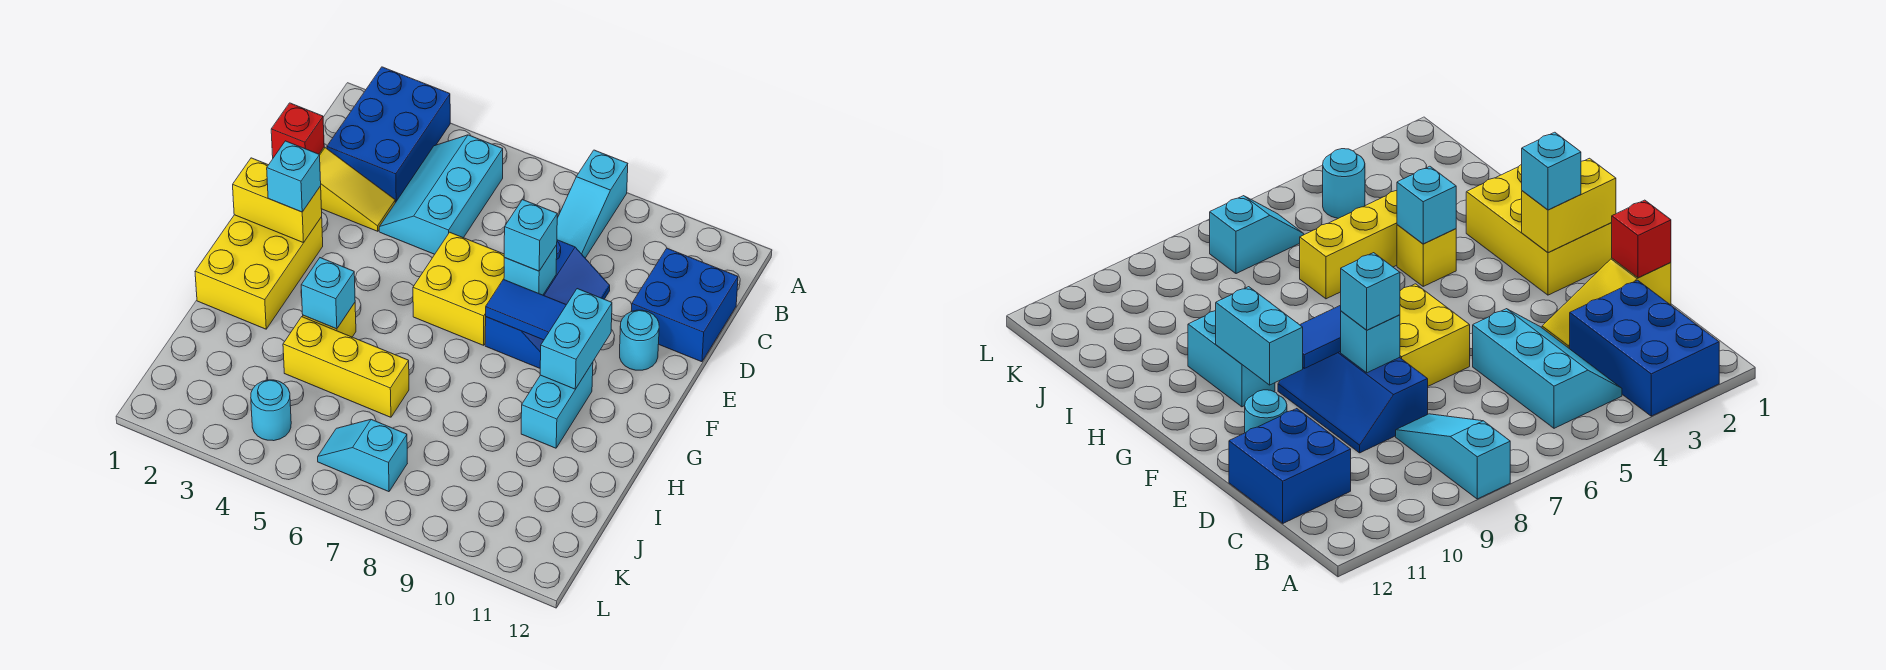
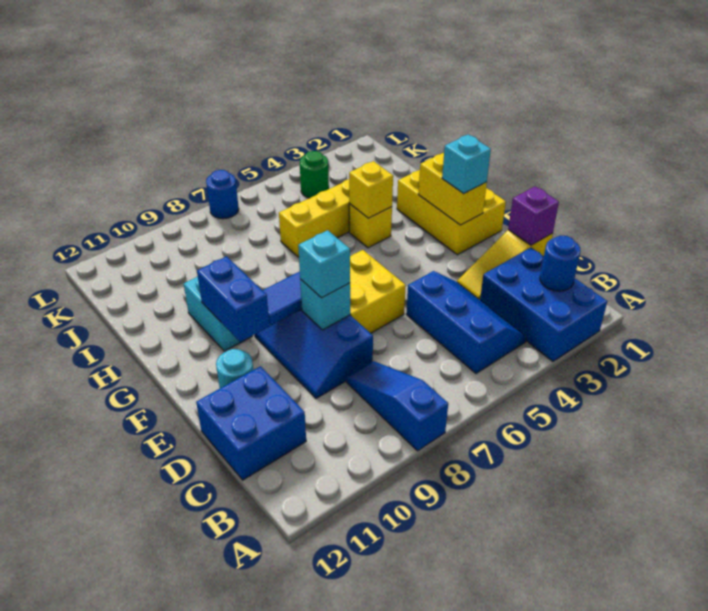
cyan slope A8:C8 level 1 top A -> blue slope A8:C8 level 1 top A
none -> blue round brick B2 level 2
cyan slope B4:D5 level 1 top 5 -> blue slope B4:D5 level 1 top 5
red brick D1 level 2 -> purple brick D1 level 2
yellow brick F1:F2 level 2 -> yellow brick F2:G2 level 2
cyan brick F10:G10 level 2 -> blue brick F10:G10 level 2
cyan brick H4 level 2 -> yellow brick H4 level 2
cyan round brick K4 level 1 -> green round brick K4 level 1
cyan slope K6:K7 level 1 top 7 -> none
none -> blue round brick L7 level 1

